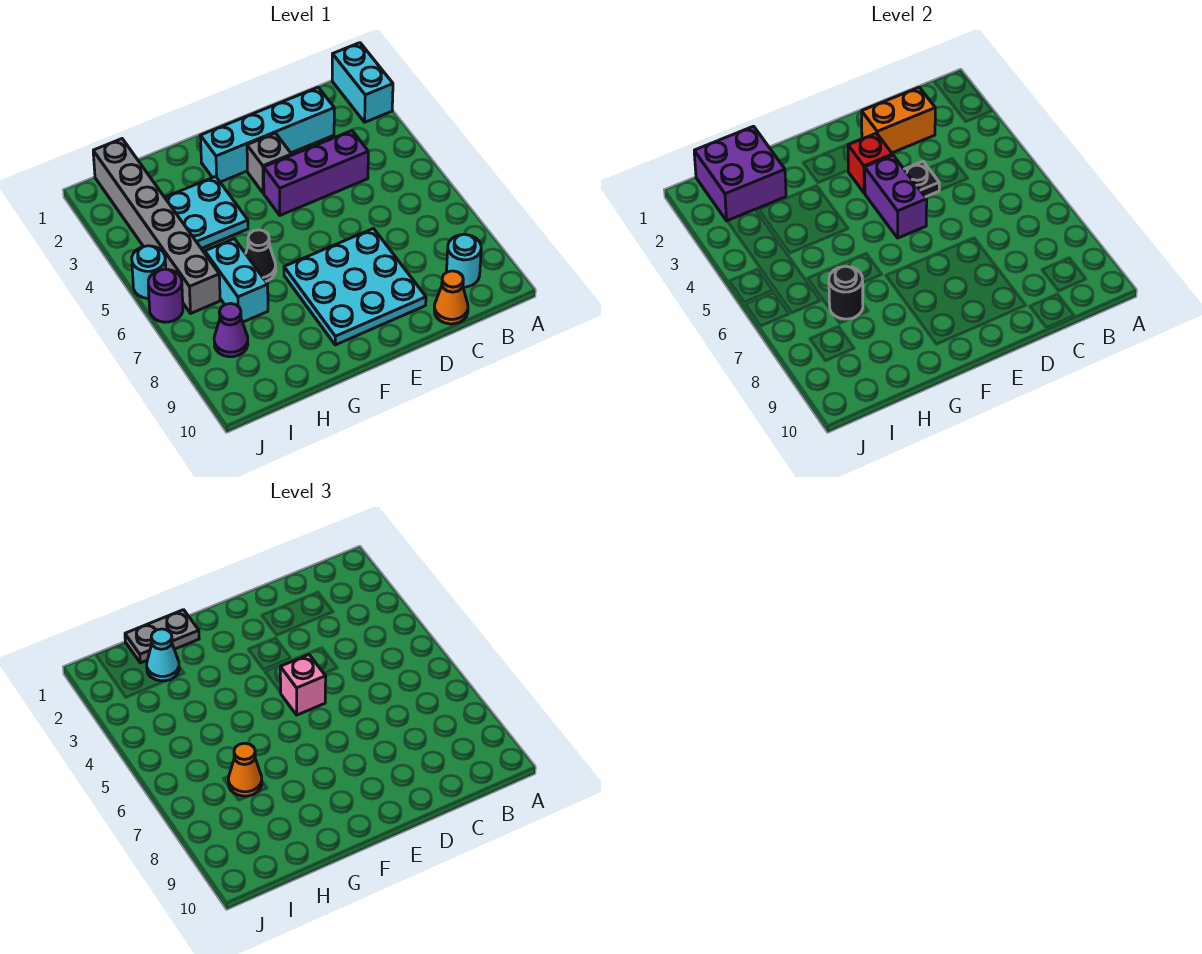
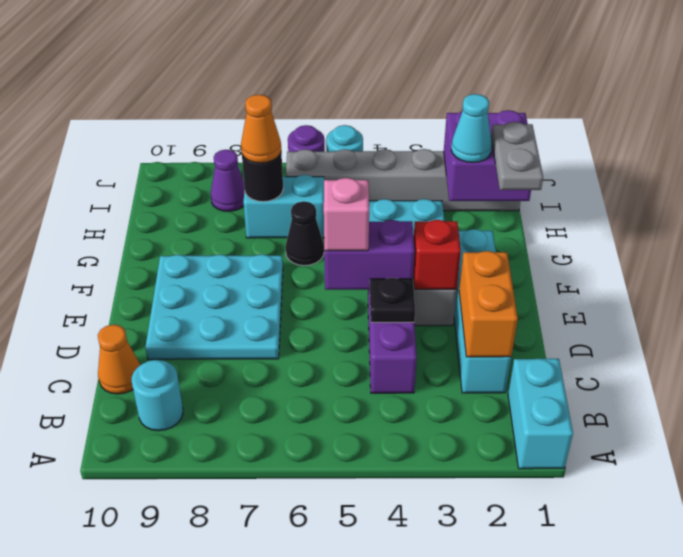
cyan brick A1:A2 level 1 -> cyan brick A1:B1 level 1

